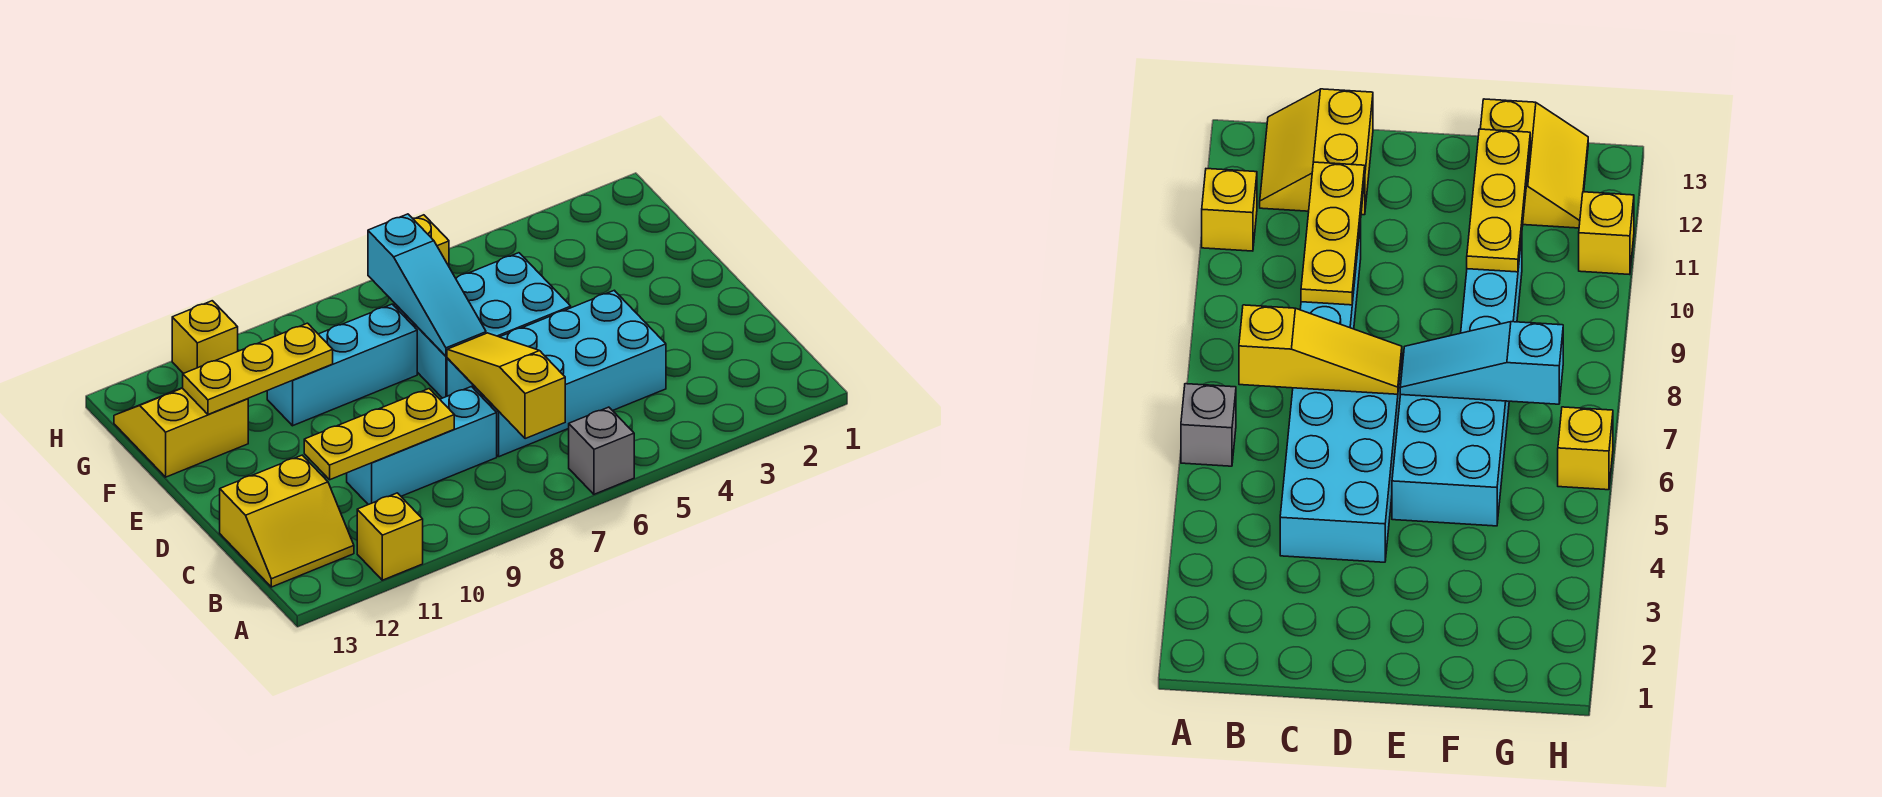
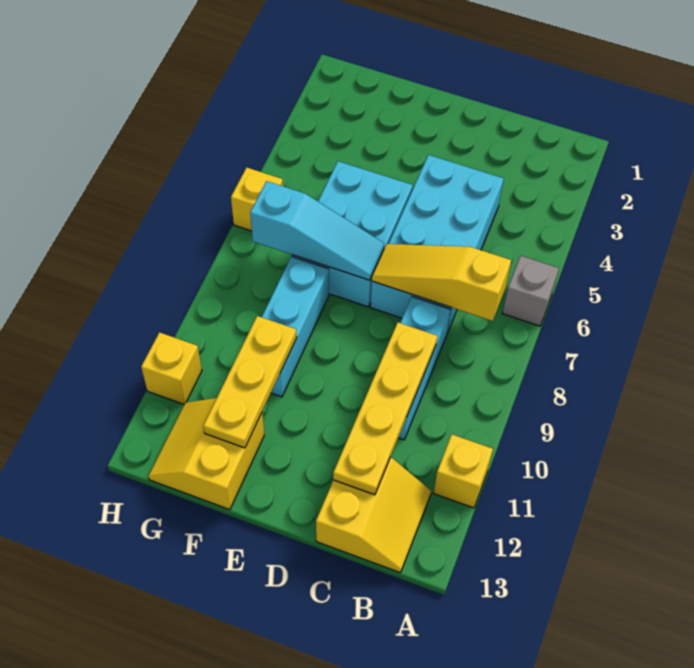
yellow plate C9:C11 level 2 -> yellow plate C9:C12 level 2

